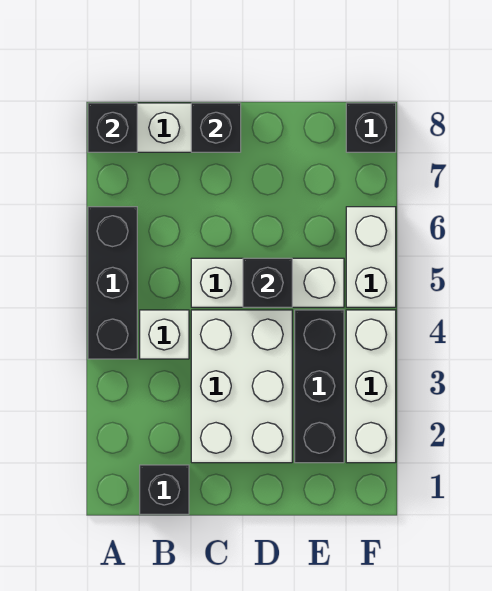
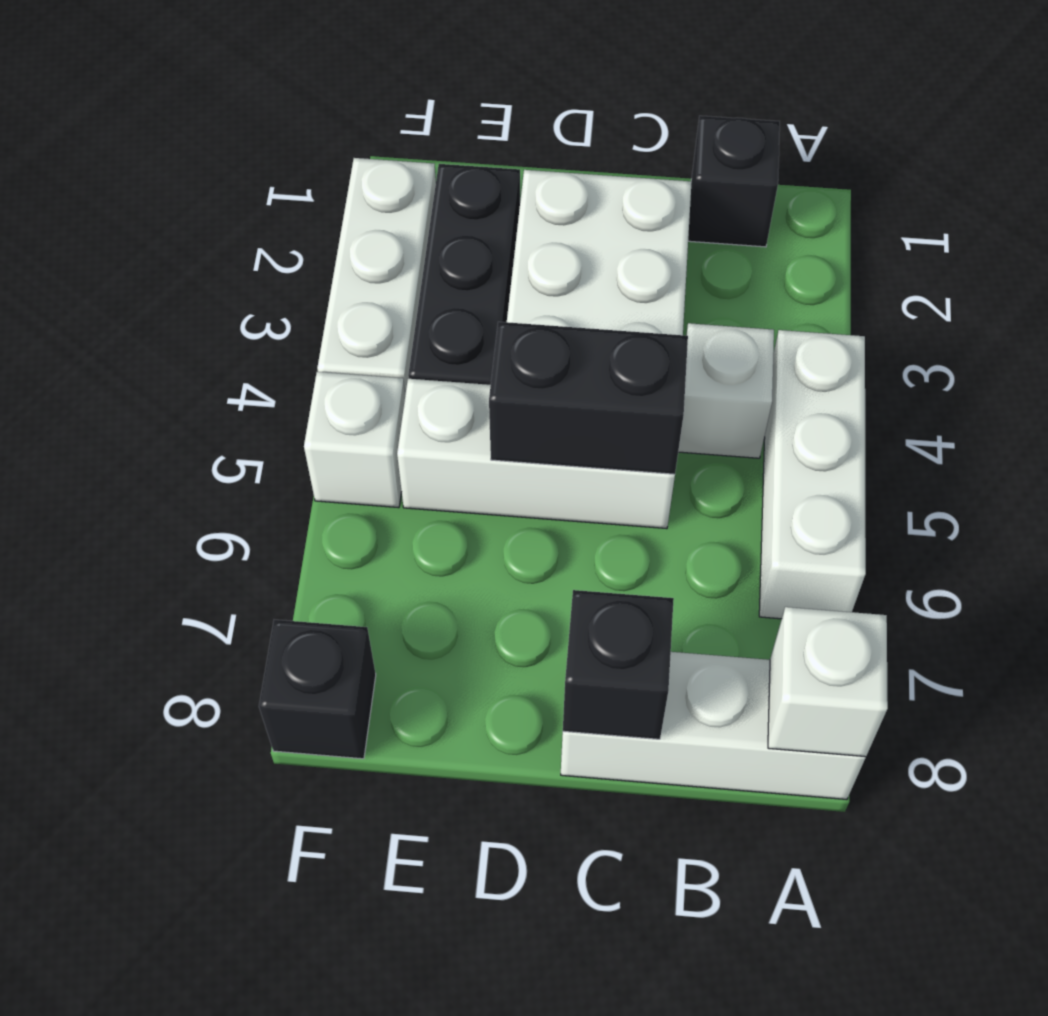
black brick A4:A6 level 1 -> white brick A4:A6 level 1
black brick A8 level 2 -> white brick A8 level 2
black brick D5 level 2 -> black brick C5:D5 level 2
white brick F5:F6 level 1 -> white brick F5 level 1

